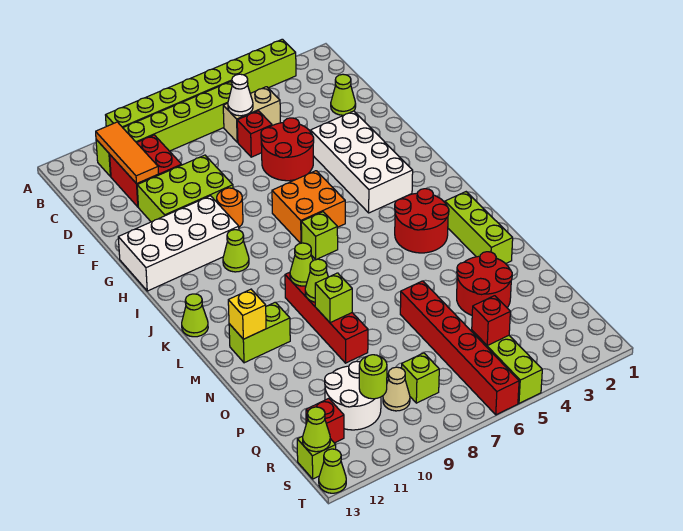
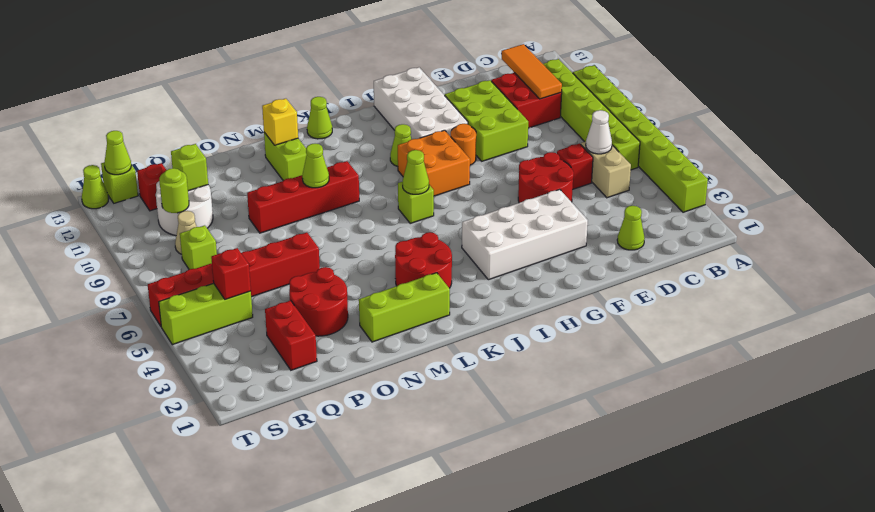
orange tile B11:D11 level 2 -> orange tile C10:C12 level 2
orange brick H6:I7 level 1 -> orange brick H8:I9 level 1
lime cone L9 level 2 -> lime cone J7 level 2
lime brick N9 level 2 -> lime brick Q11 level 2
none -> red brick Q2:Q3 level 1

